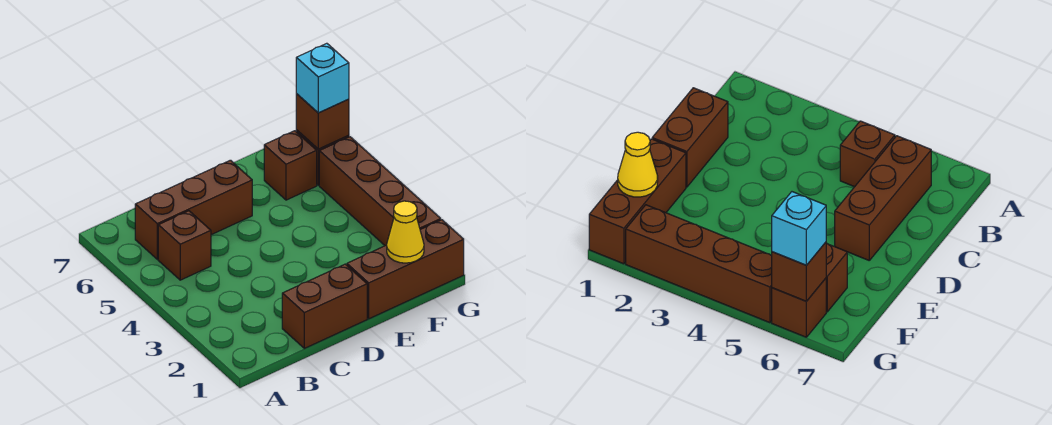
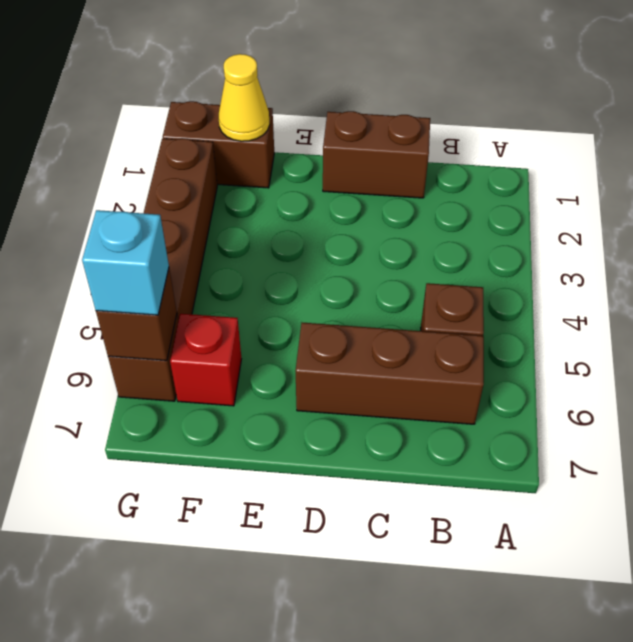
brown brick E1:G1 level 1 -> brown brick F1:G1 level 1
brown brick F6 level 1 -> red brick F6 level 1

